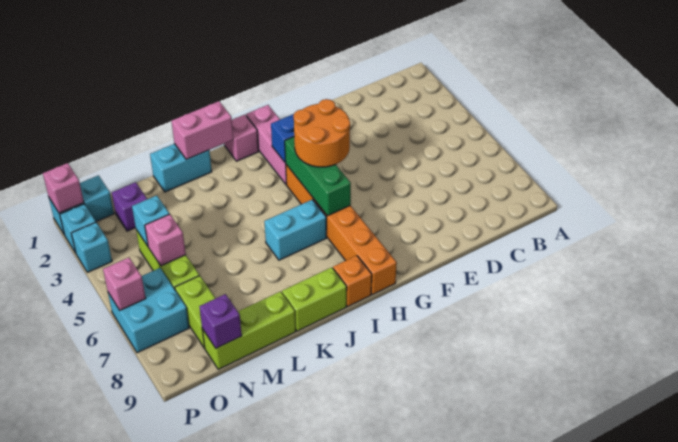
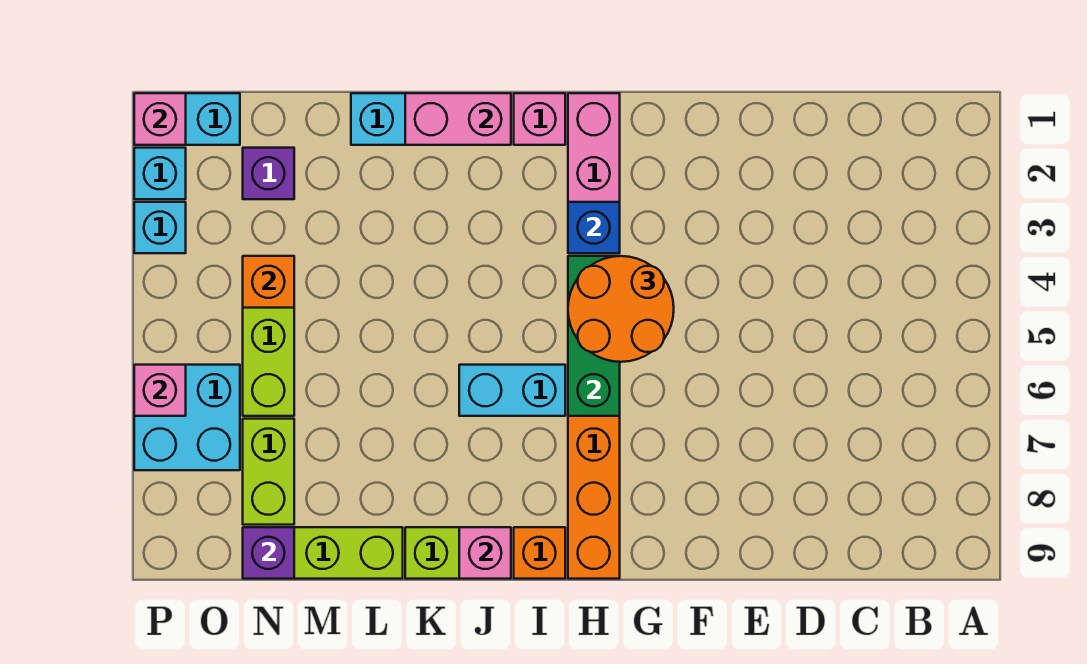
cyan brick N4 level 2 -> orange brick N4 level 2
pink brick N5 level 2 -> pink brick J9 level 2

